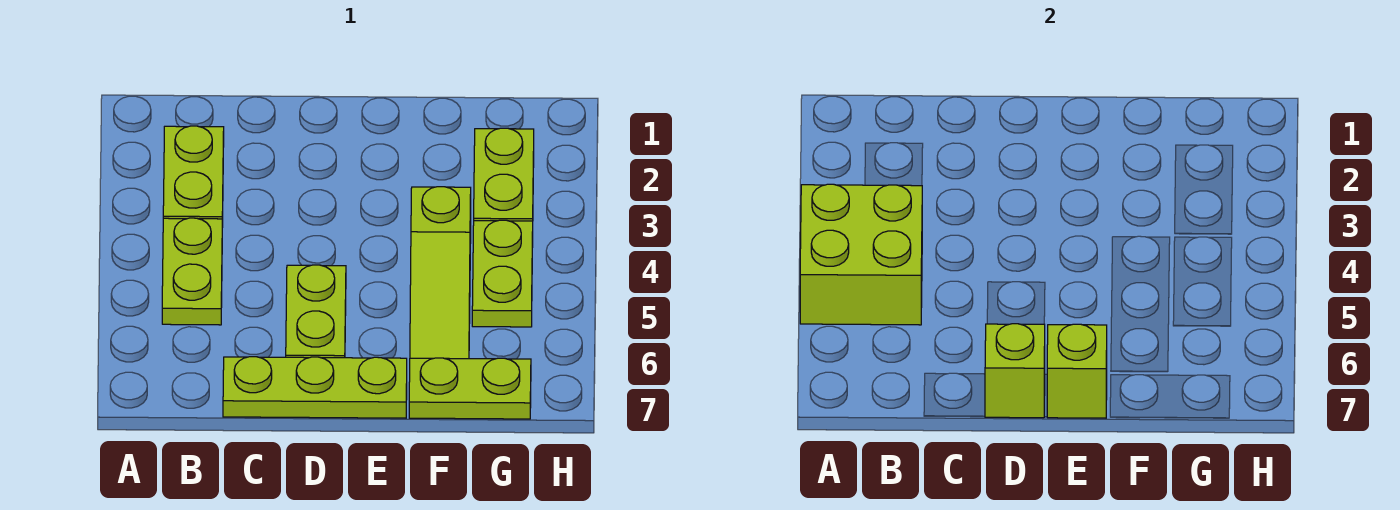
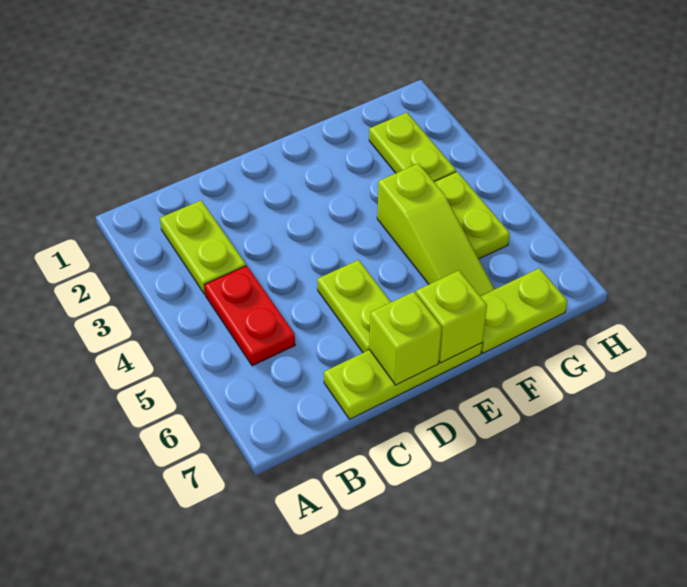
lime brick A4:B5 level 2 -> none
lime plate B4:B5 level 1 -> red plate B4:B5 level 1

